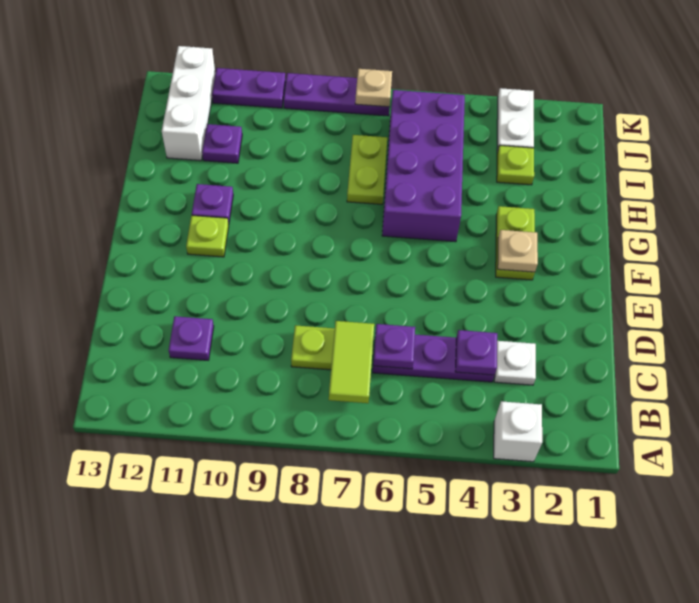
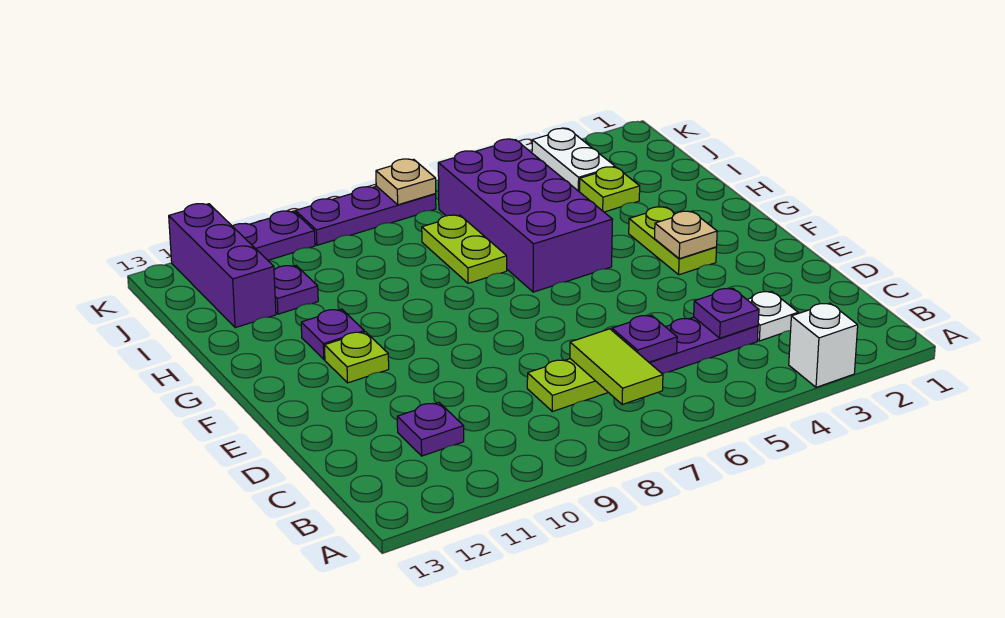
white brick I12:K12 level 1 -> purple brick I12:K12 level 1

